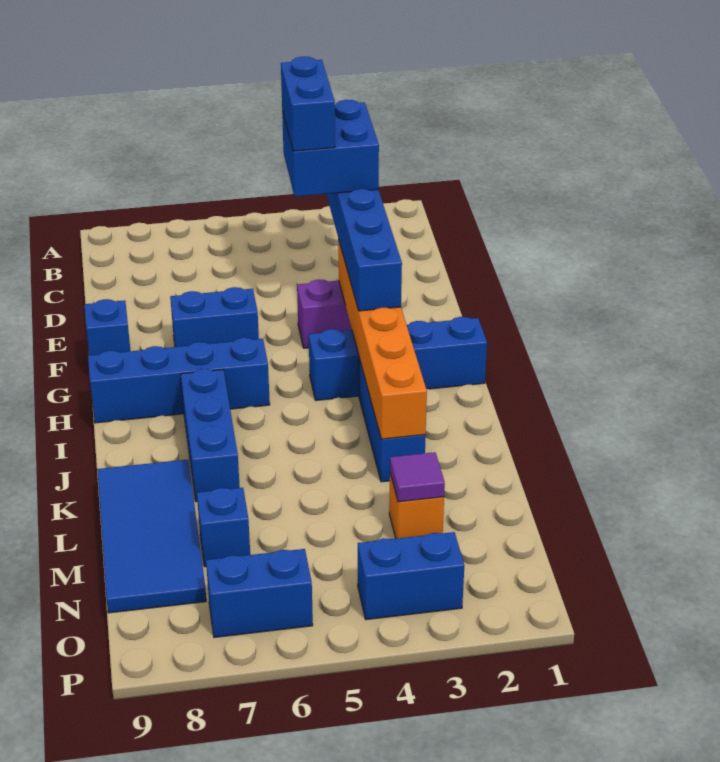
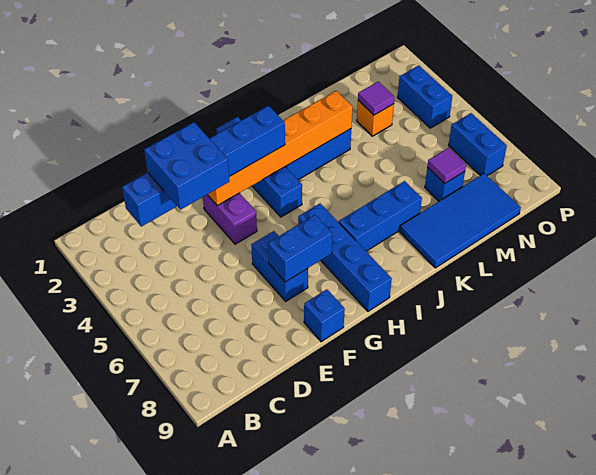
blue brick D4:E4 level 5 -> blue brick F7:G7 level 2
none -> purple tile M7 level 2

